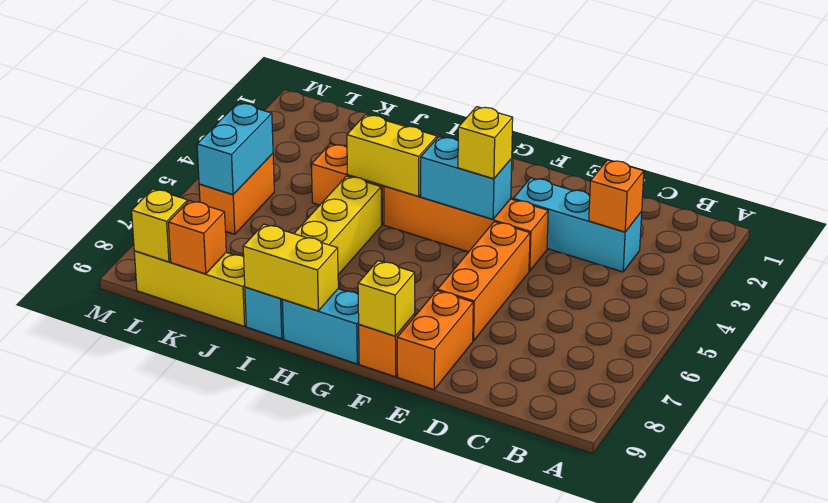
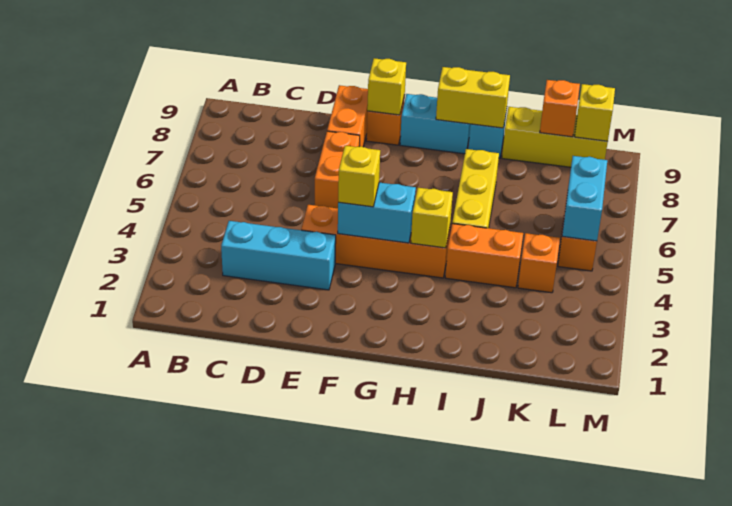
orange brick C3 level 2 -> orange brick K4 level 1
orange brick E5:E7 level 1 -> orange brick E6:E7 level 1
yellow brick H4:I4 level 2 -> yellow brick H4 level 2

